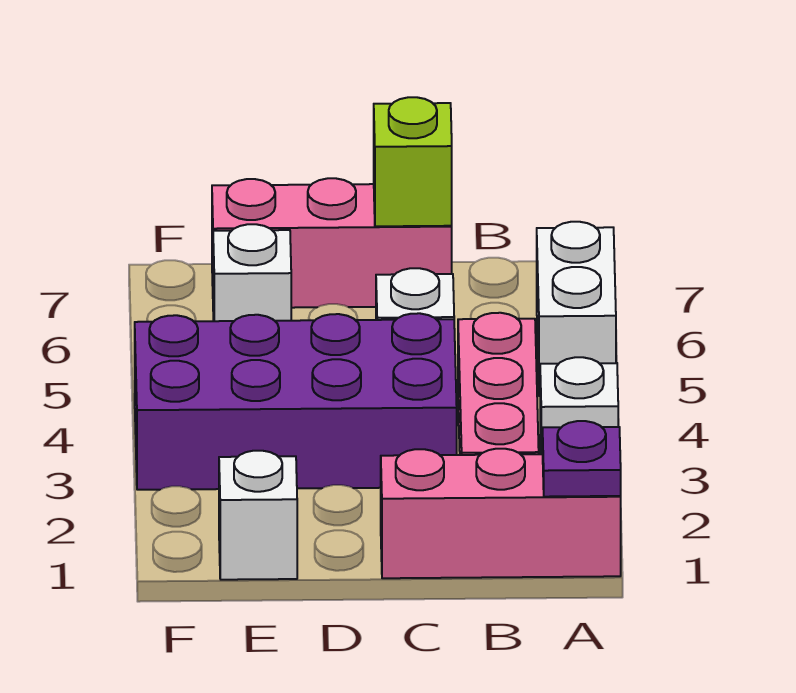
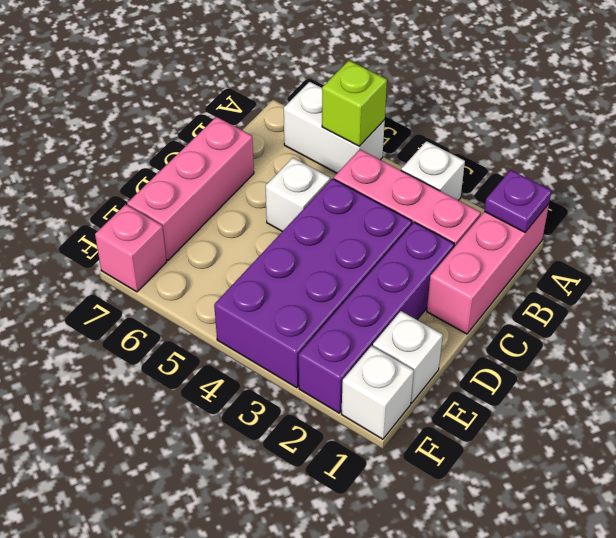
none -> purple brick C2:F2 level 1
lime brick C7 level 2 -> lime brick A5 level 2
white brick E6 level 1 -> white brick F1 level 1
none -> pink brick F7 level 1

